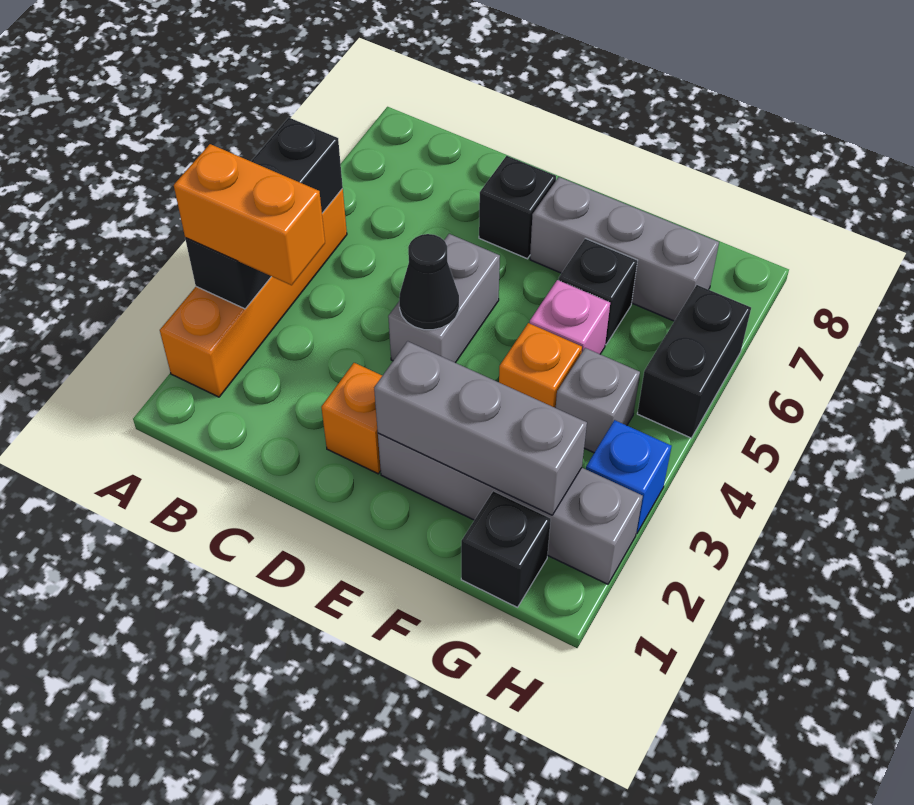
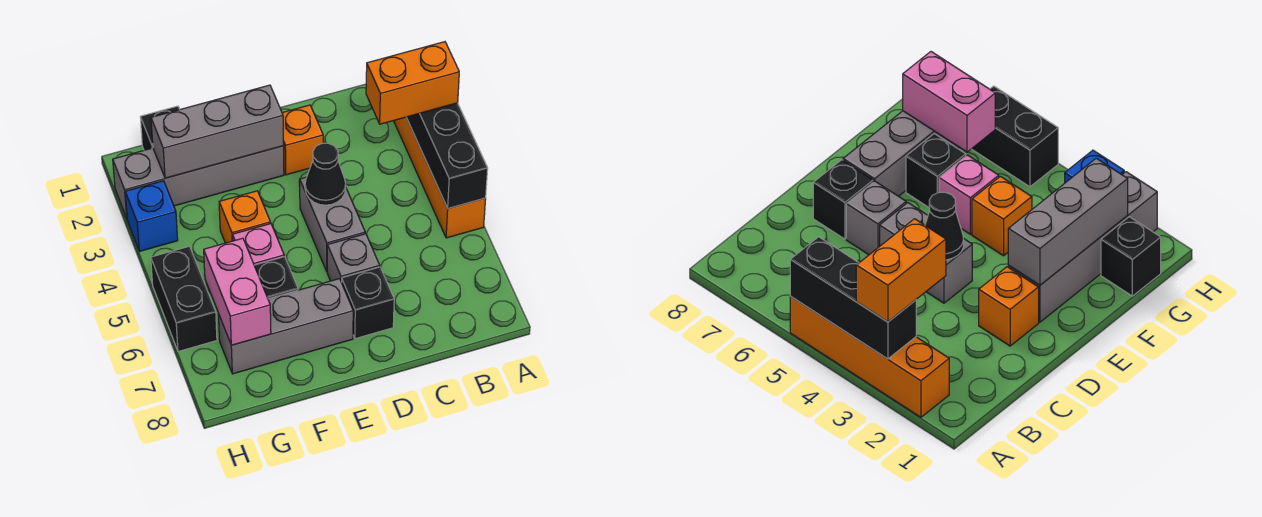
grey brick G4 level 1 -> grey brick D6 level 1
none -> pink brick G6:G7 level 2

